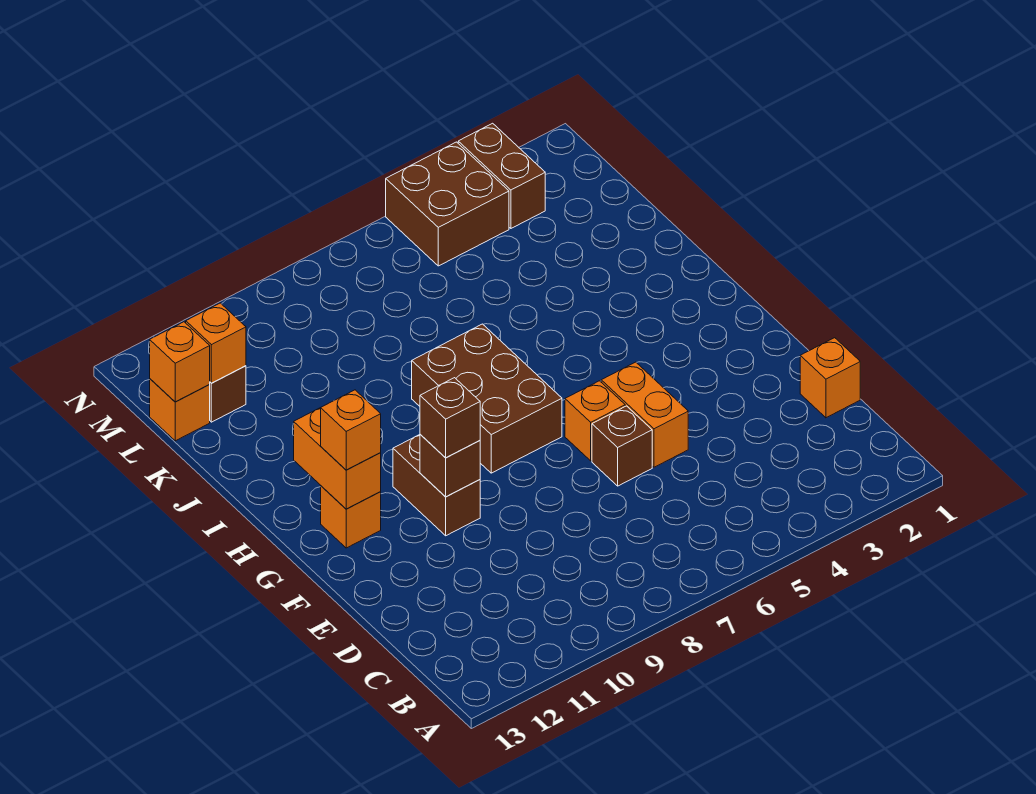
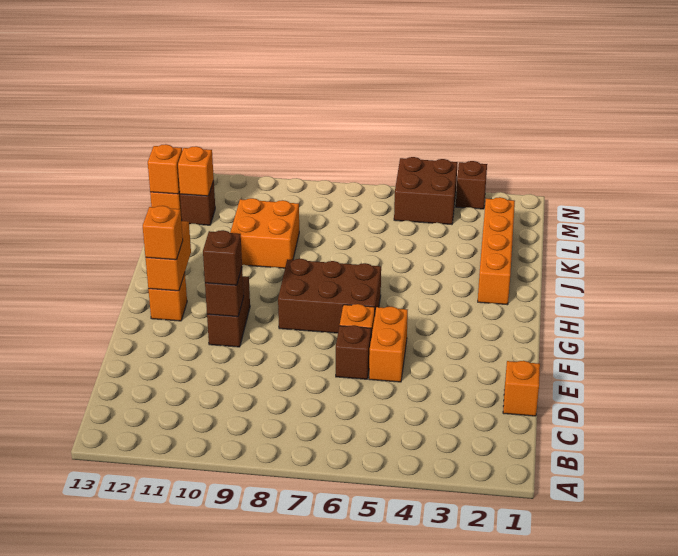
brown brick G7:I8 level 1 -> brown brick G6:H8 level 1
none -> orange brick I2:L2 level 1
none -> orange brick J9:K10 level 1
brown brick M3:N3 level 1 -> brown brick N3 level 1

